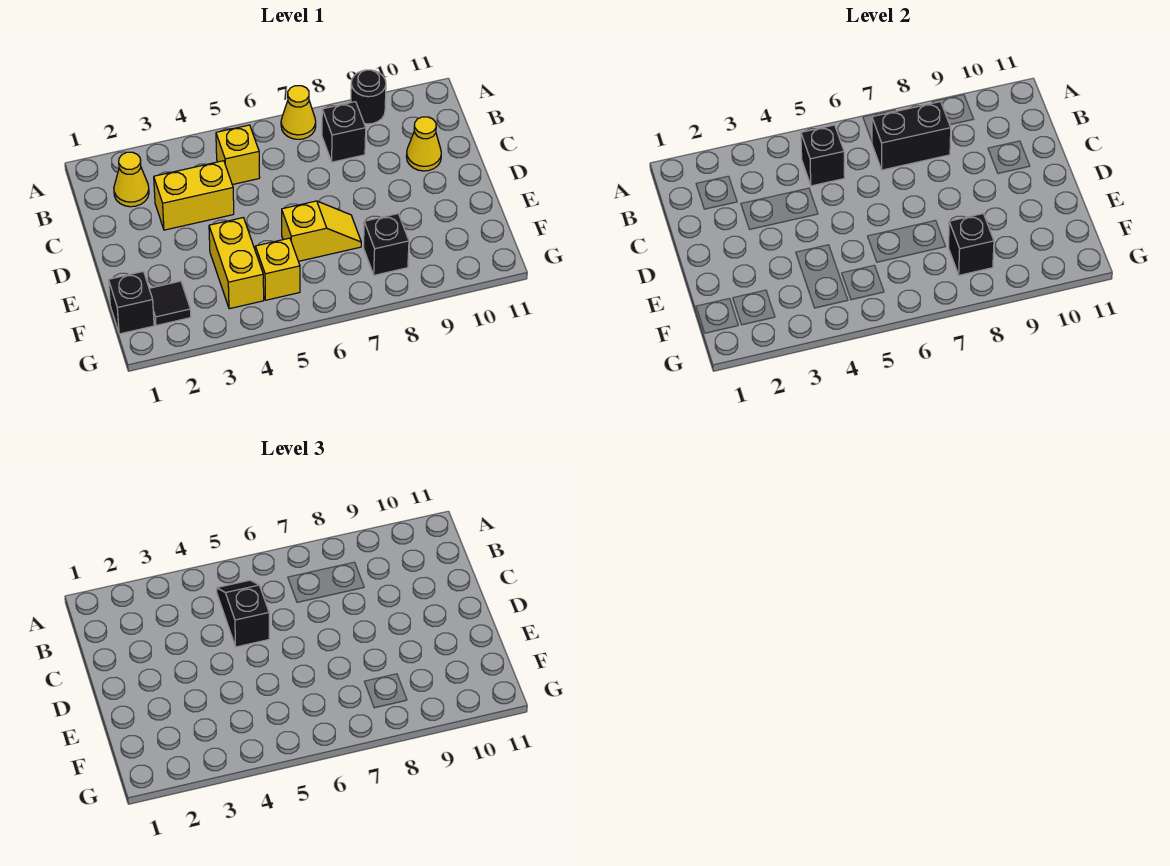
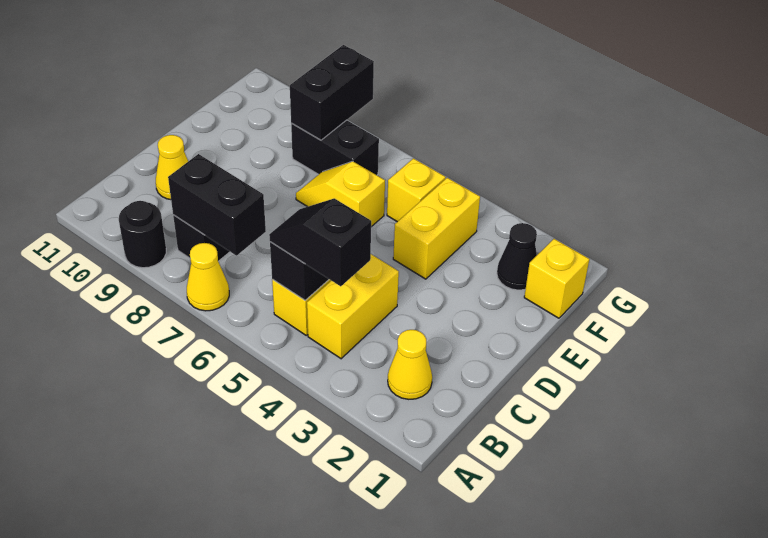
black slope B5:C5 level 3 top C -> black slope B4:B5 level 3 top 4
yellow brick C3:C4 level 1 -> yellow brick B4:C4 level 1
black brick F1 level 1 -> yellow brick F1 level 1
black tile F2 level 1 -> black cone F2 level 1
black brick F8 level 1 -> black brick F7:F8 level 1
black brick F8 level 2 -> black brick F8:G8 level 2

